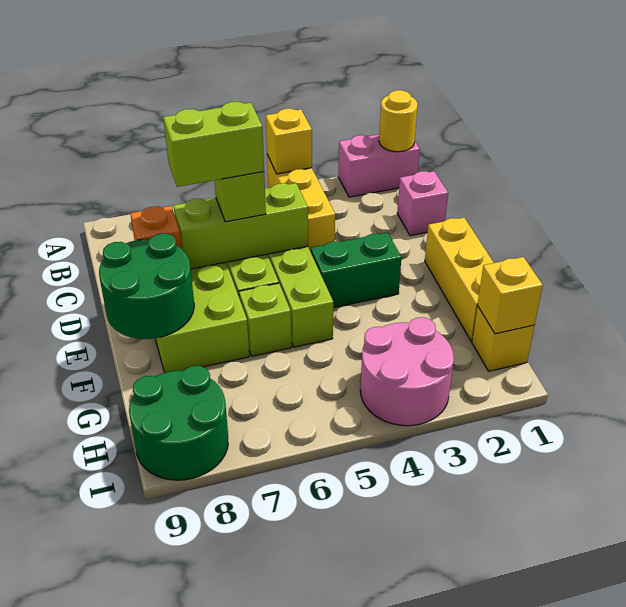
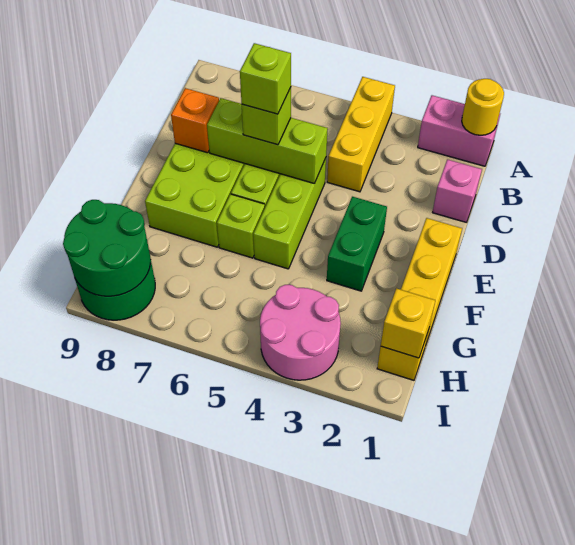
yellow brick A4 level 2 -> none
lime brick D6:D7 level 4 -> lime brick D6 level 4
green brick E3:E4 level 1 -> green brick E3:F3 level 1
green round brick E8:F9 level 2 -> green round brick H8:I9 level 2

